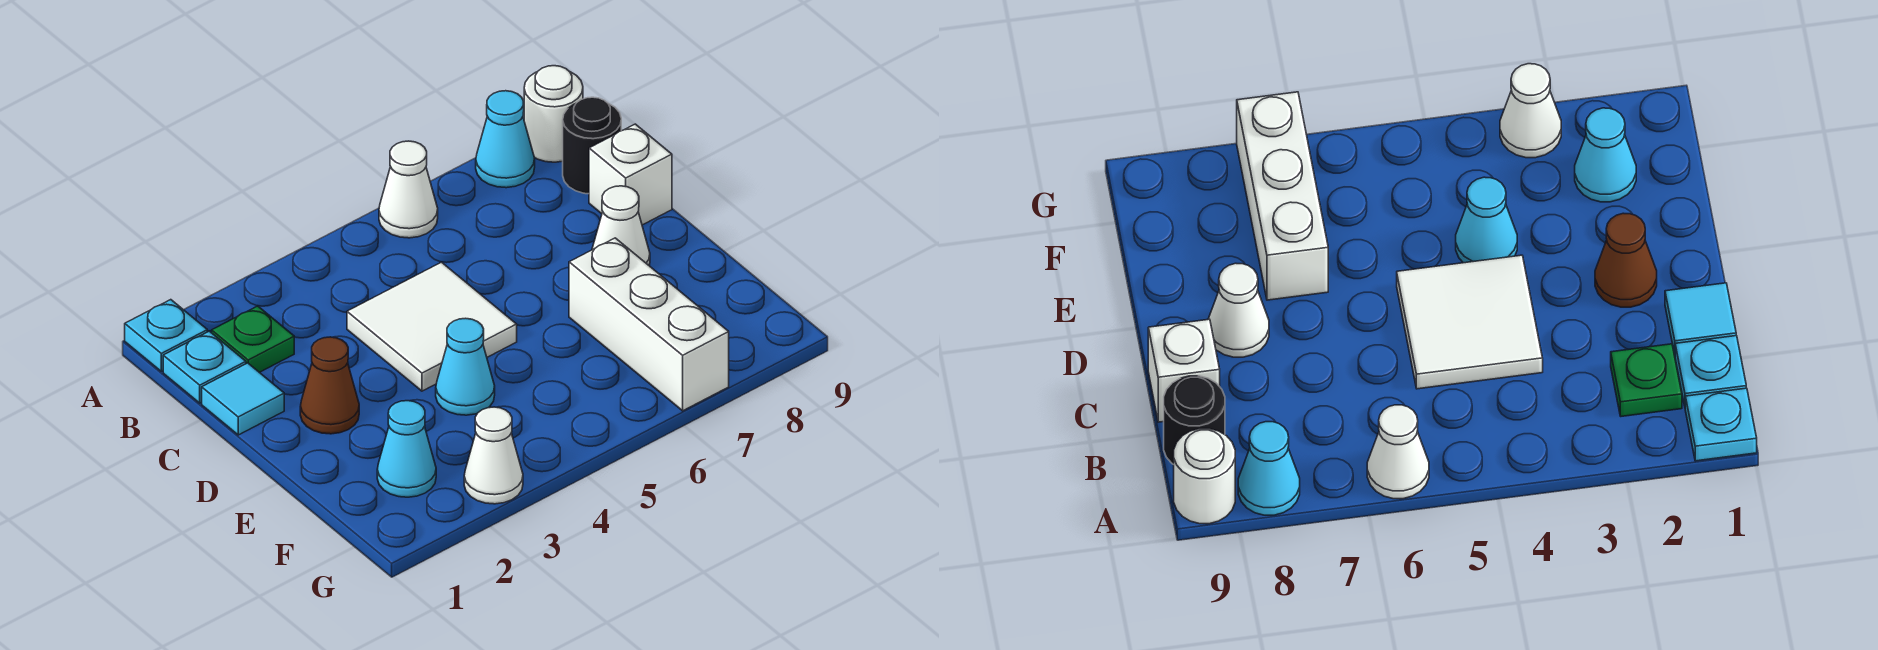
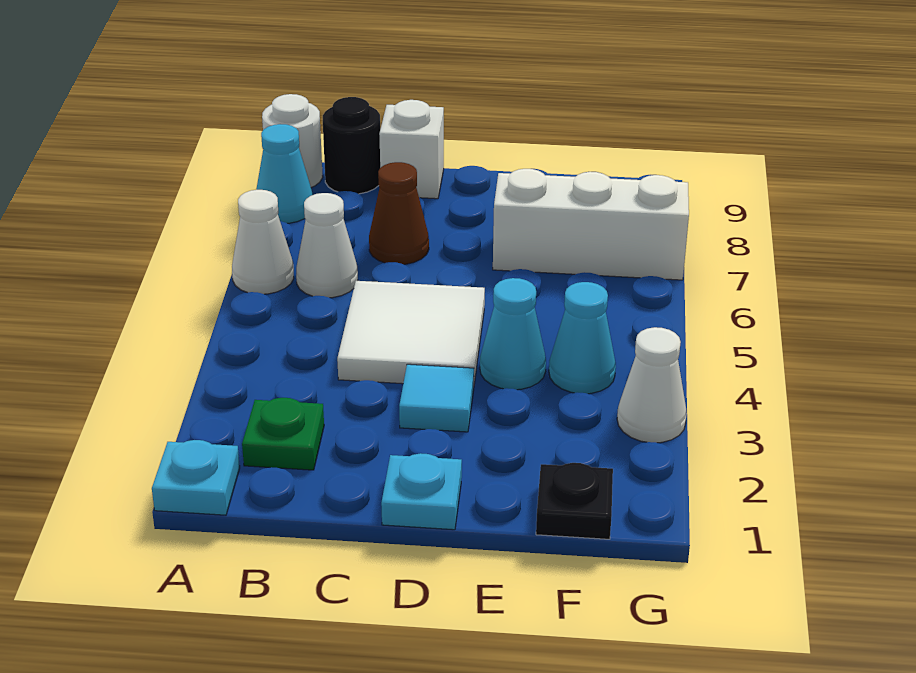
cyan plate B1 level 1 -> cyan plate D1 level 1
cyan tile C1 level 1 -> cyan tile D3 level 1
brown cone D2 level 1 -> brown cone C7 level 1
white cone D8 level 1 -> white cone B6 level 1
none -> black plate F1 level 1
cyan cone F2 level 1 -> cyan cone F4 level 1

